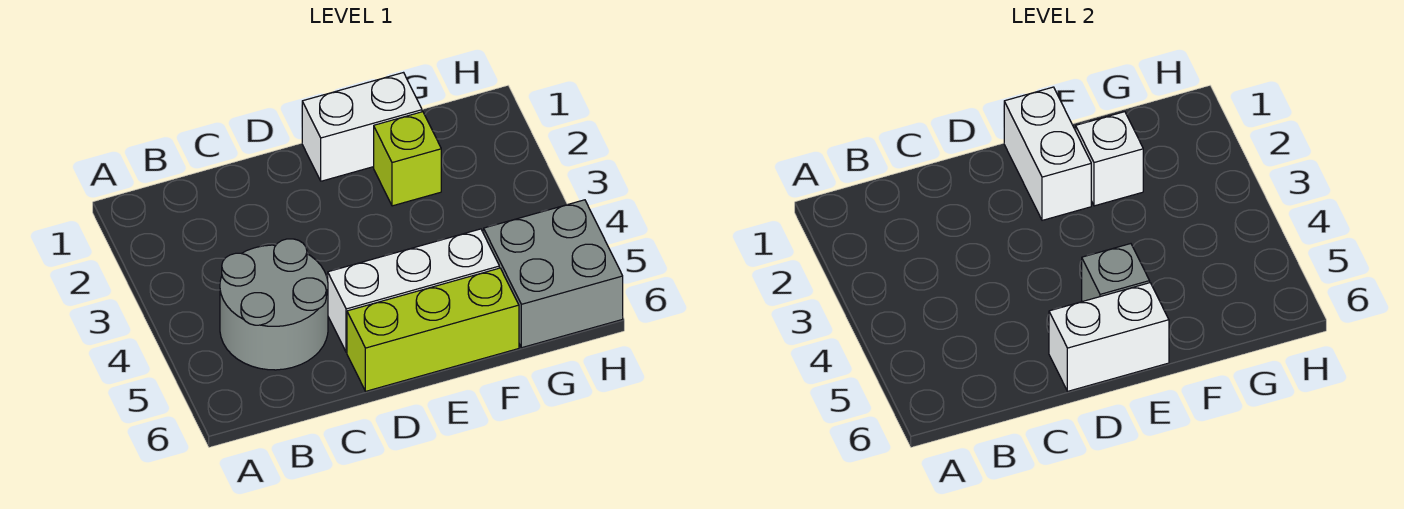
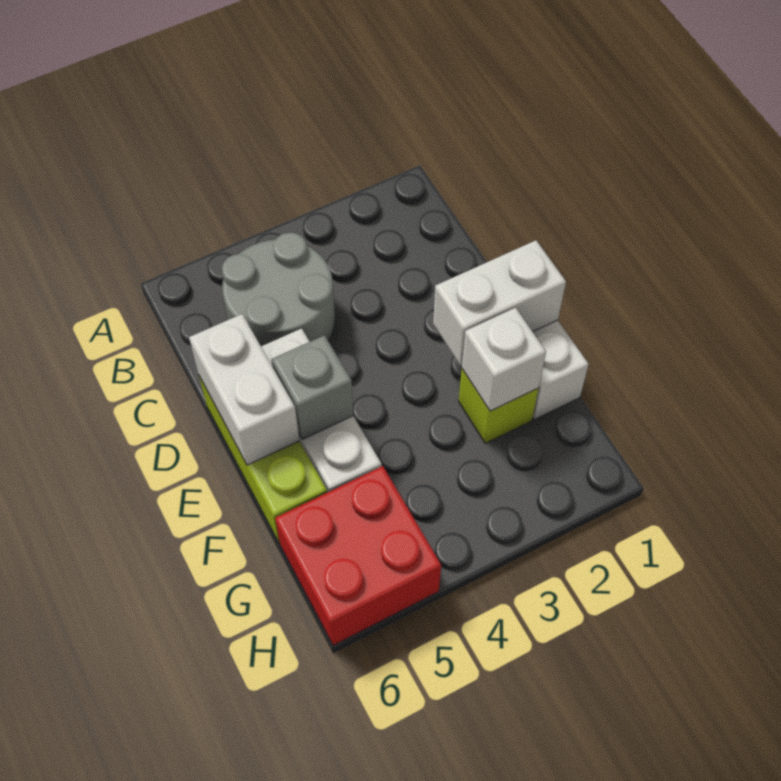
grey brick G5:H6 level 1 -> red brick G5:H6 level 1

